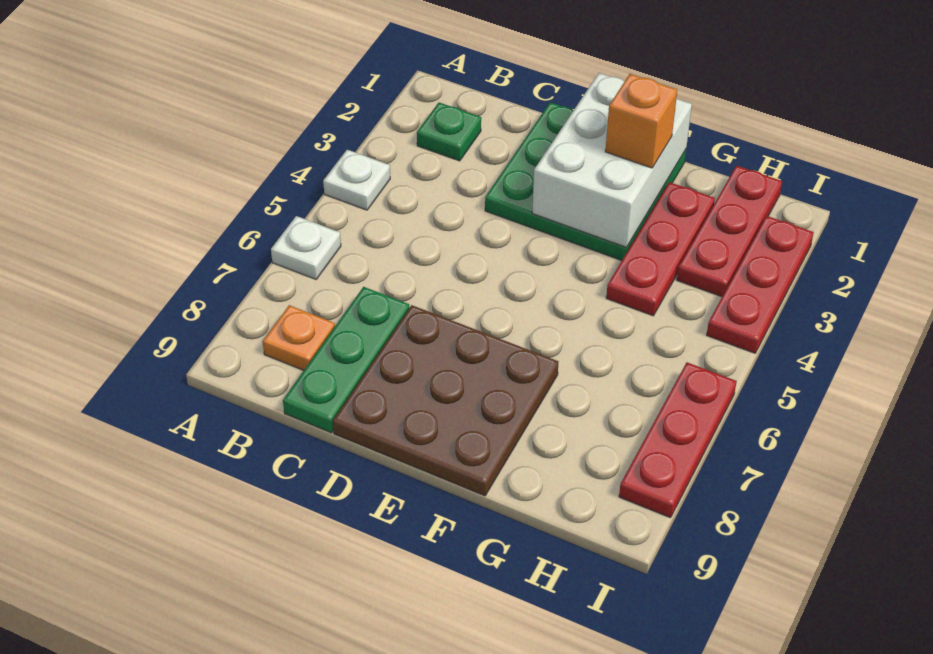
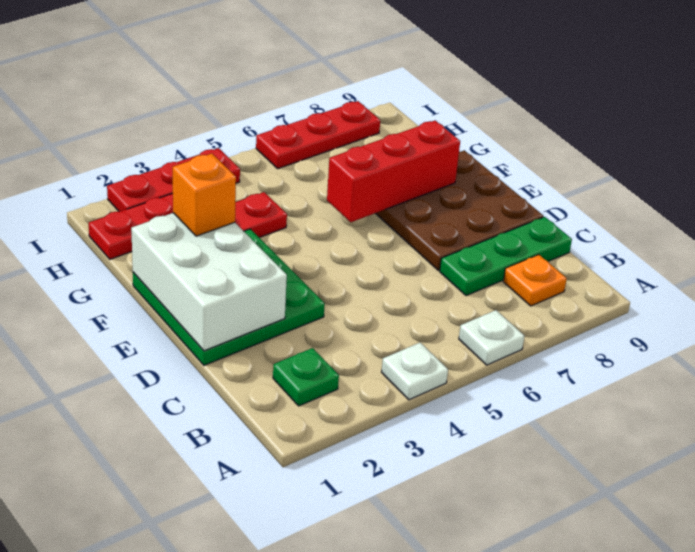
white brick E1:F3 level 2 -> white brick D1:F2 level 2
none -> red brick F6:F8 level 2

